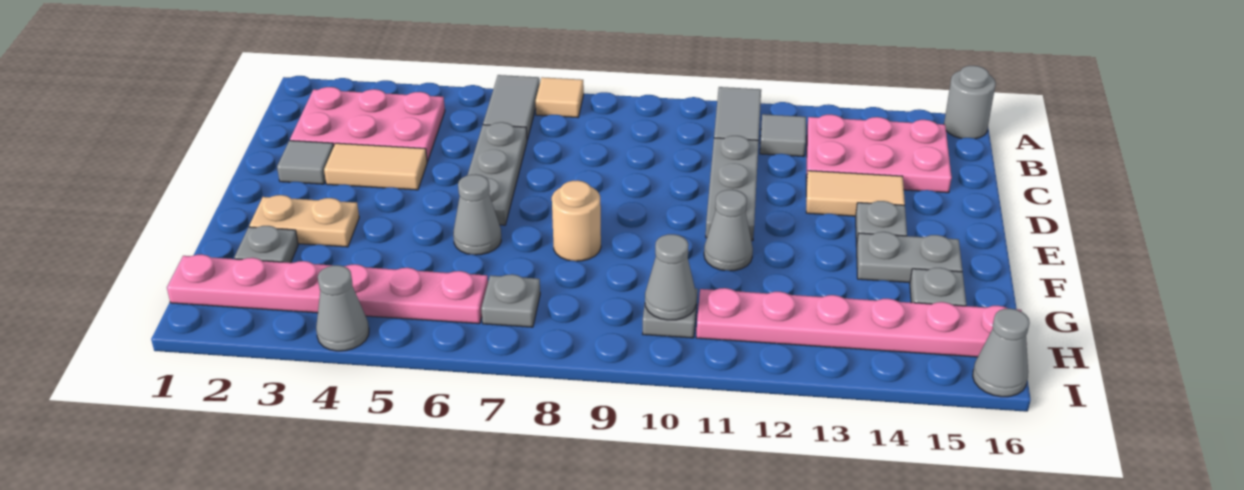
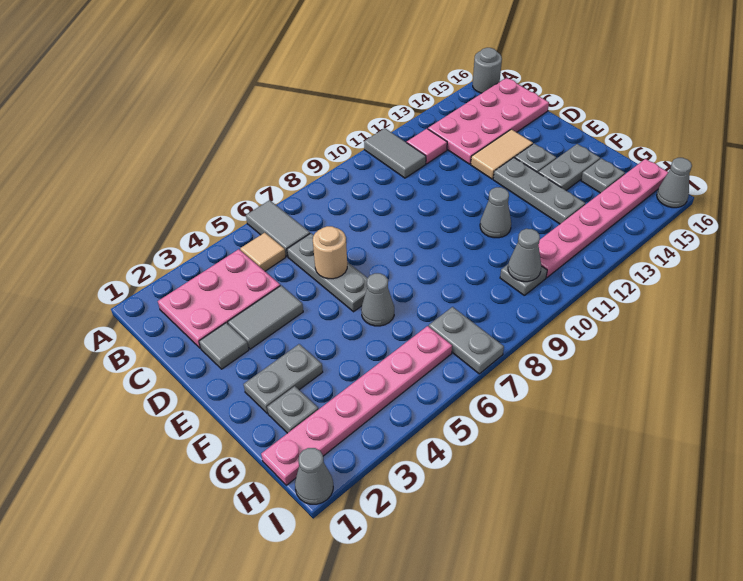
tan tile A7 level 1 -> tan tile B5 level 1
grey tile B12 level 1 -> pink tile B12 level 1
pink plate B13:C15 level 1 -> pink plate B13:C16 level 1
grey plate C11:E11 level 1 -> grey plate E13:G13 level 1
tan tile D3:D4 level 1 -> grey tile D3:D4 level 1
tan plate F2:F3 level 1 -> grey plate F2:F3 level 1
tan round brick F8 level 1 -> tan round brick D6 level 2
grey plate H7 level 1 -> grey plate H7:I7 level 1
grey cone I4 level 1 -> grey cone I1 level 1

